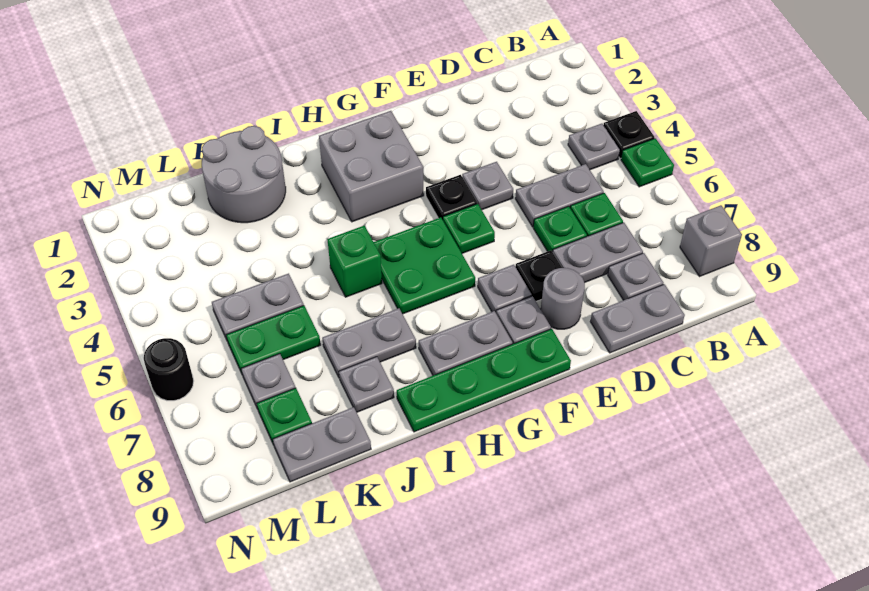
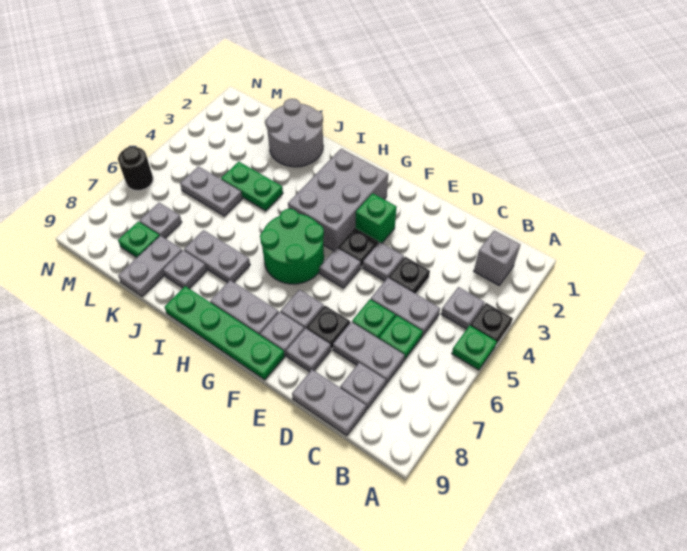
grey brick A8 level 1 -> grey brick B2 level 1
none -> black plate D4 level 1
grey round brick E8 level 1 -> grey plate E8 level 1
green plate F5 level 1 -> grey plate F5 level 1
grey brick G2:H3 level 1 -> grey brick G2:H4 level 1
green plate G5:H6 level 1 -> green round brick G5:H6 level 1
green brick I5 level 1 -> green brick F3 level 1
green plate K6:L6 level 1 -> green plate J4:K4 level 1
grey plate K9:L9 level 1 -> grey plate K8:K9 level 1

